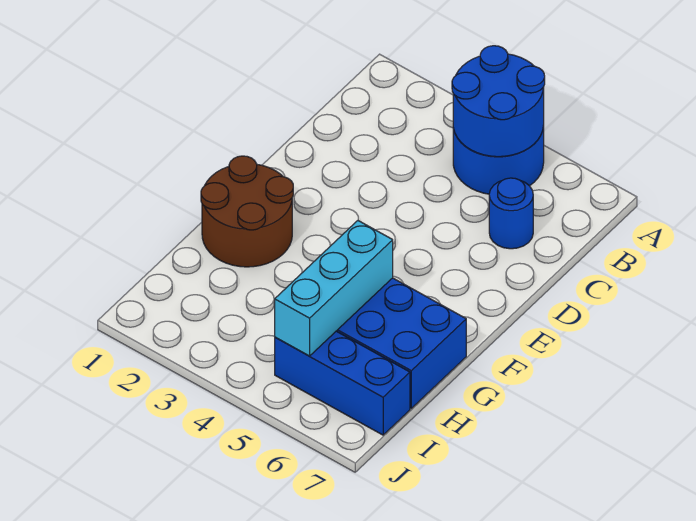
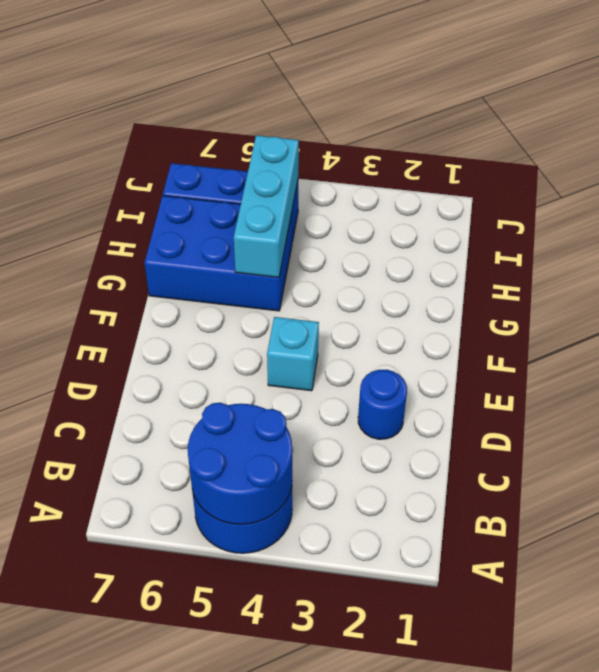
blue round brick C6 level 1 -> blue round brick D2 level 1
none -> cyan brick E4 level 1
brown round brick F1:G2 level 1 -> none

